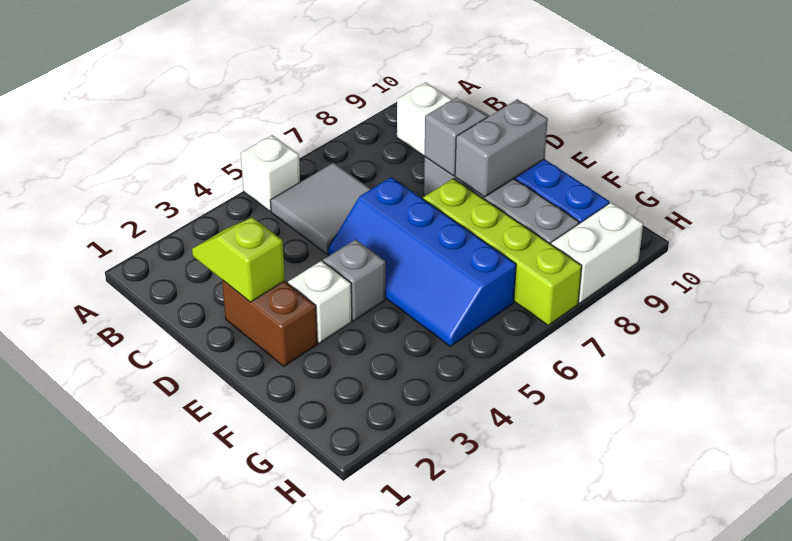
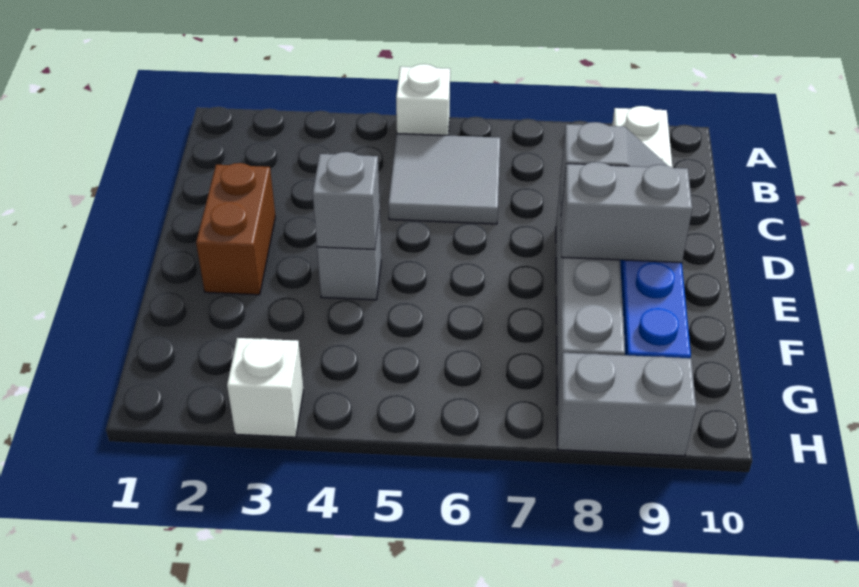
lime slope C2:D2 level 2 top D -> none
blue slope D5:G6 level 1 top 6 -> none
white brick E3 level 1 -> white brick H3 level 1
none -> grey brick E4 level 2
lime brick E7:H7 level 1 -> none
white brick H8:H9 level 1 -> grey brick H8:H9 level 1

